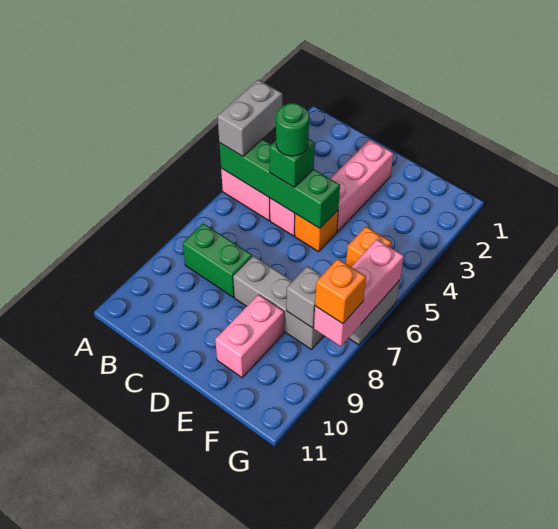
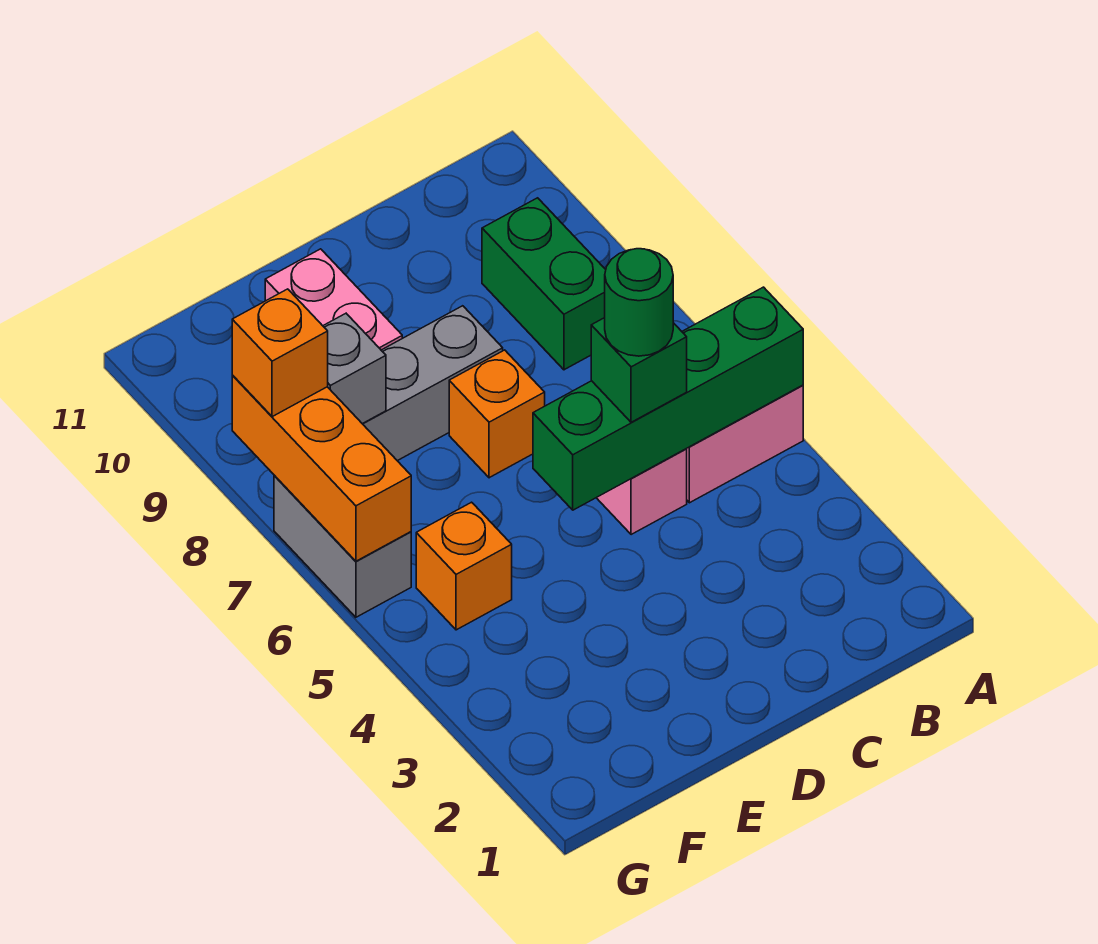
grey brick A4:A5 level 3 -> none
green brick B8:C8 level 1 -> green brick B8:B9 level 1
pink brick D2:D4 level 1 -> none
orange brick D5 level 1 -> orange brick D7 level 1
pink brick G6:G8 level 2 -> orange brick G6:G8 level 2

